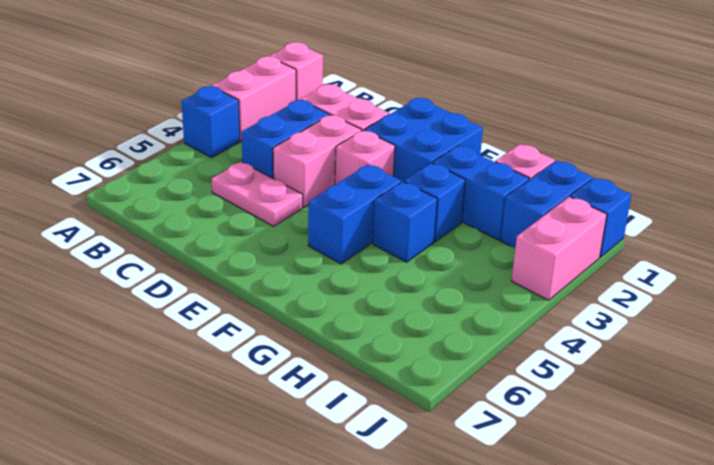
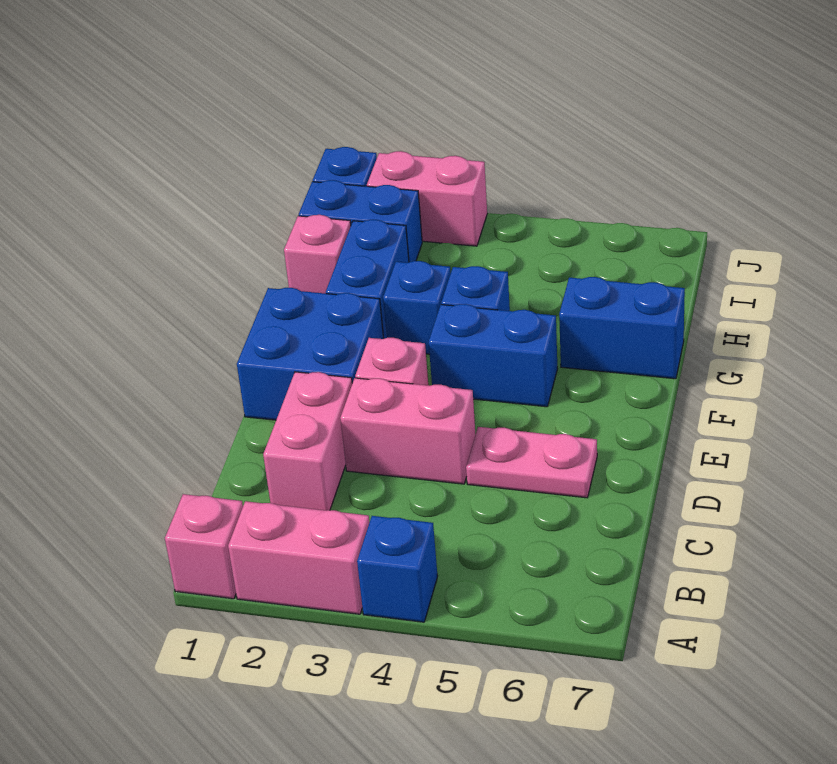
blue brick C3:C4 level 1 -> blue brick G6:G7 level 1
pink plate C5:D5 level 1 -> pink plate D5:D6 level 1

